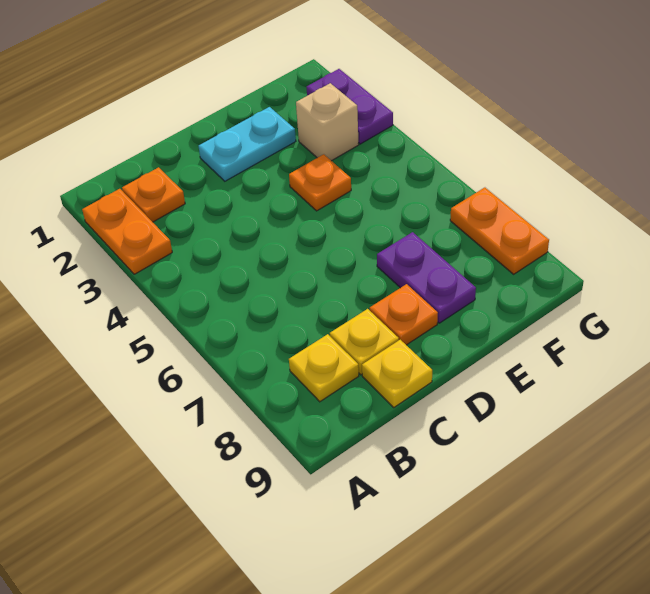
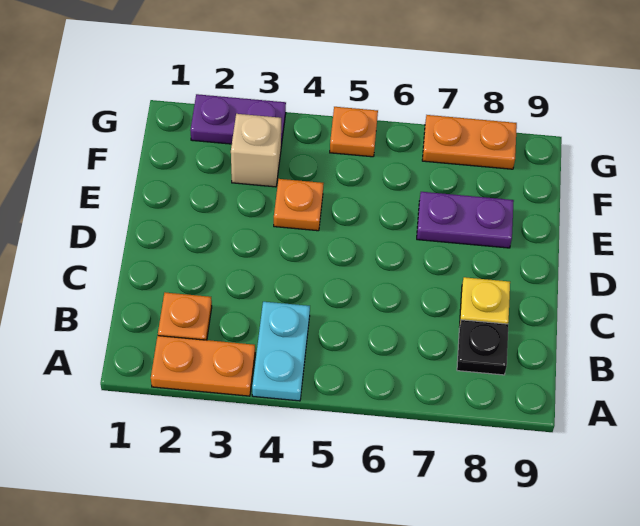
yellow plate B8 level 1 -> black plate B8 level 1
yellow plate C9 level 1 -> none
cyan plate D2:E2 level 1 -> cyan plate A4:B4 level 1
orange plate D8 level 1 -> orange plate G5 level 1

